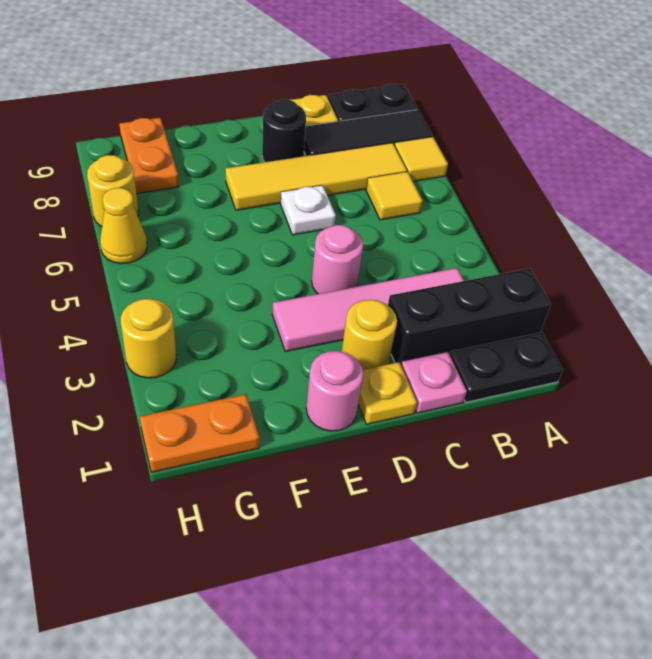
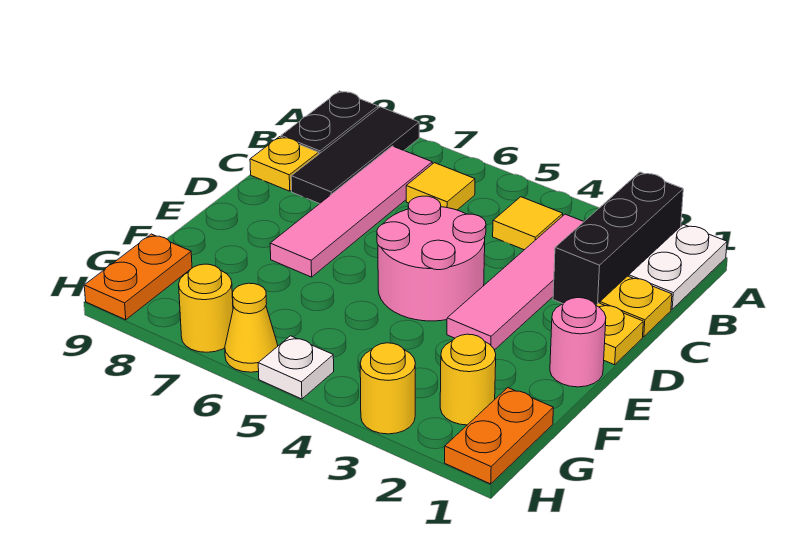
black plate A1:B1 level 1 -> white plate A1:B1 level 1
yellow tile A7 level 1 -> yellow tile B4 level 1
yellow tile B7:E7 level 1 -> pink tile B7:E7 level 1
pink plate C1 level 1 -> yellow plate C1 level 1
yellow round brick D2 level 1 -> yellow round brick G2 level 1
pink round brick D4 level 1 -> pink round brick D4:E5 level 1
white plate D6 level 1 -> white plate H5 level 1
black round brick D8 level 1 -> none
orange plate G8:G9 level 1 -> orange plate G9:H9 level 1

